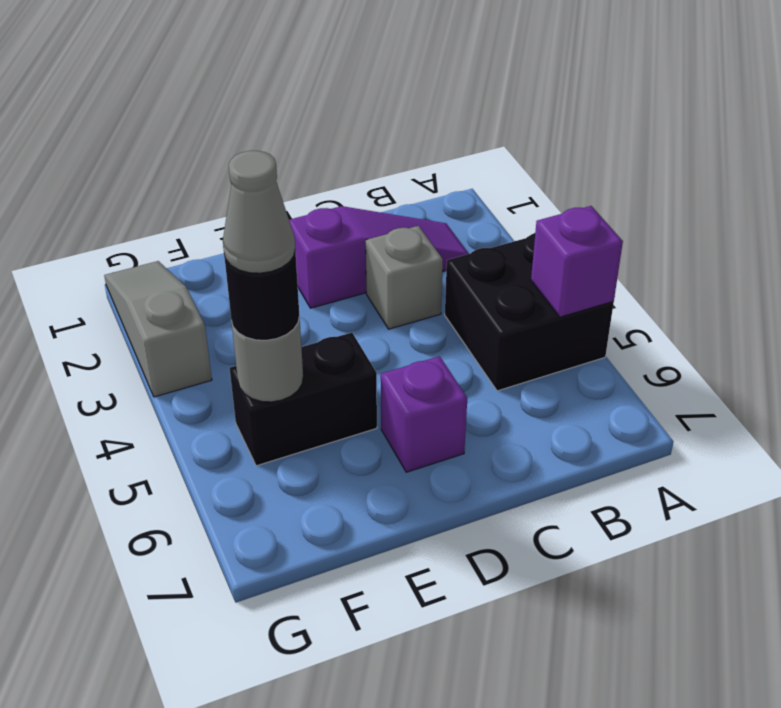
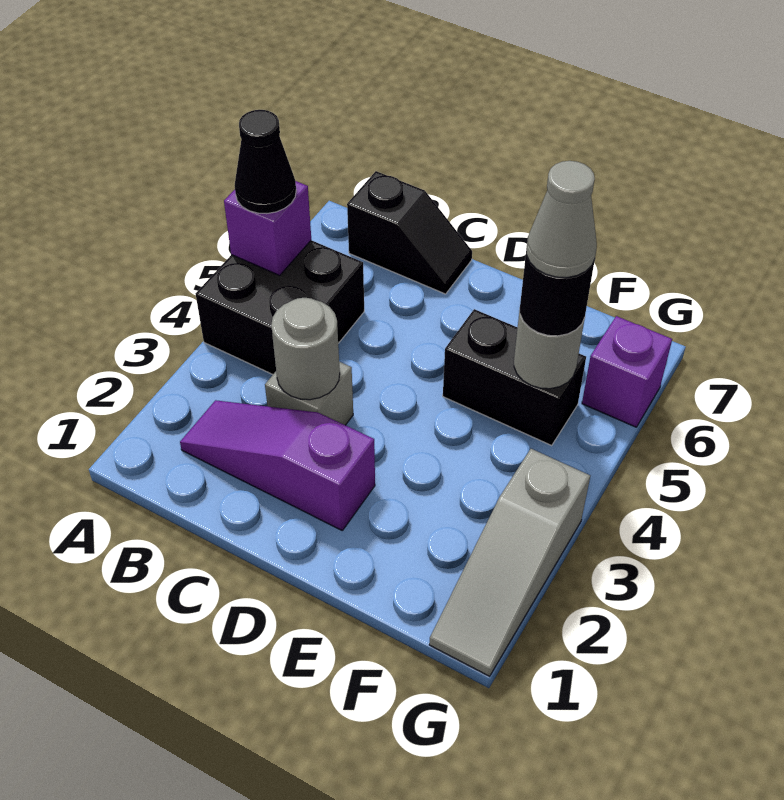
none -> black cone A5 level 3
none -> black slope B7:C7 level 1 top B
none -> grey round brick C3 level 2
purple brick D6 level 1 -> purple brick G6 level 1

